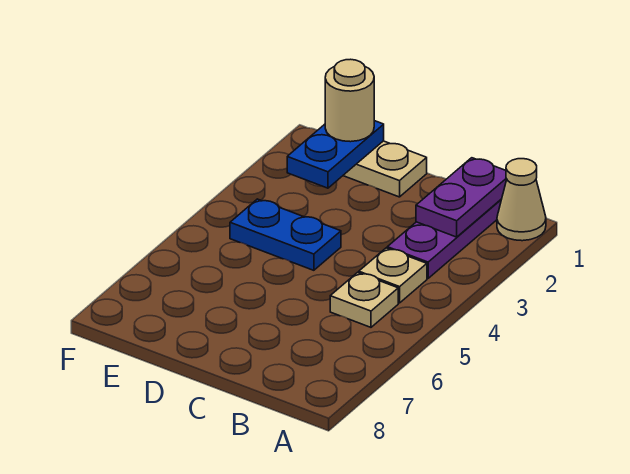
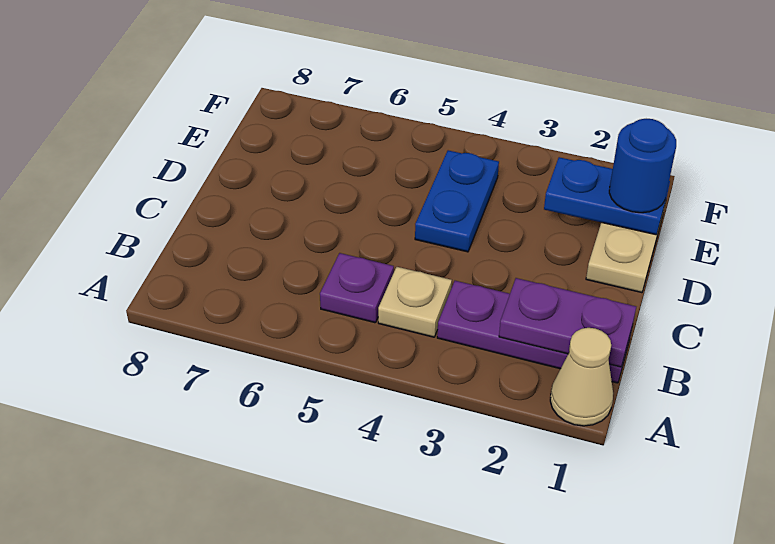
tan plate B5 level 1 -> purple plate B5 level 1
tan round brick E1 level 3 -> blue round brick E1 level 3

